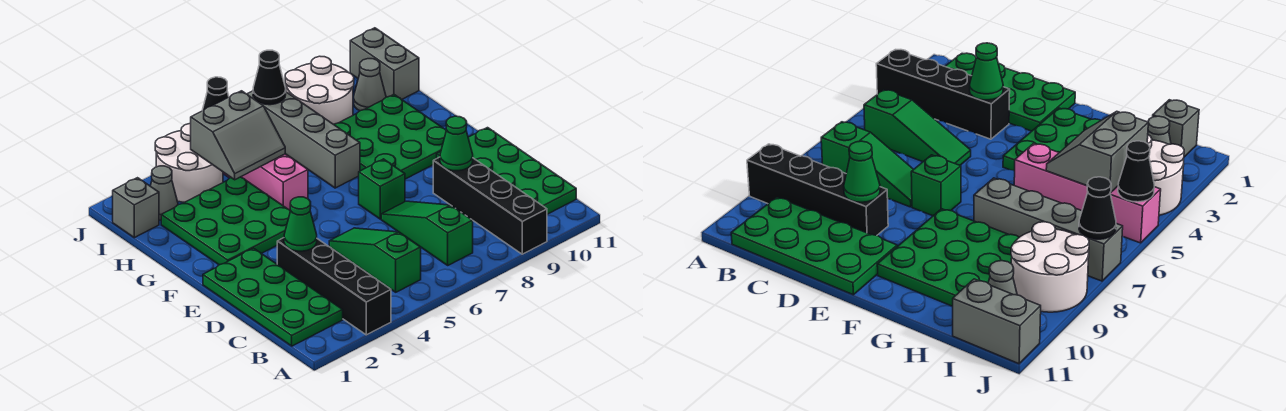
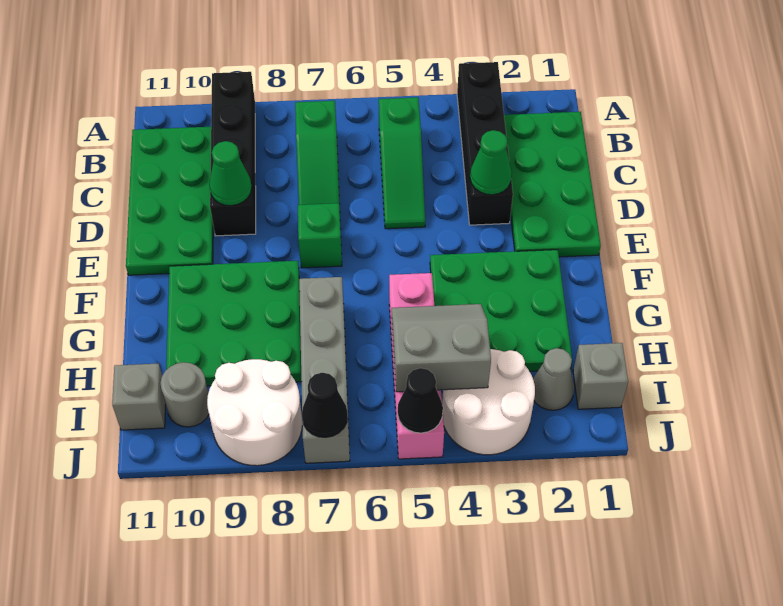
grey cone I10 level 1 -> grey round brick I10 level 1
grey brick I11:J11 level 1 -> grey brick I11 level 1

